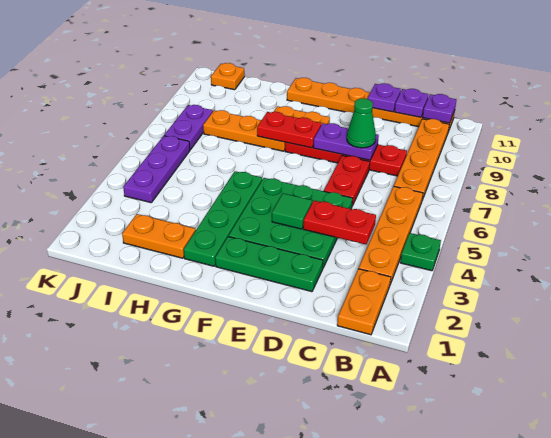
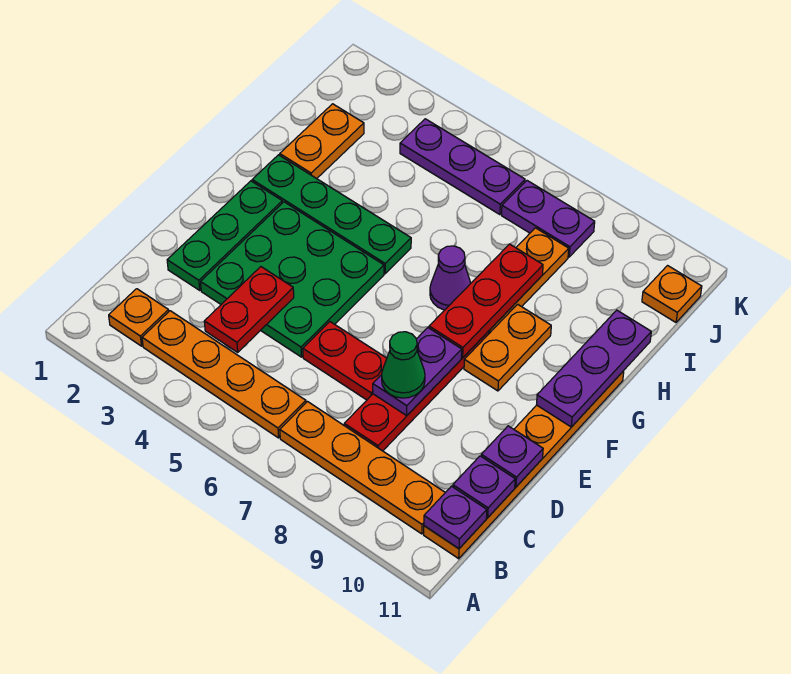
green plate A4 level 1 -> none
orange plate B1:B2 level 1 -> orange plate B2 level 1
green tile E4 level 2 -> none
red plate F8:G8 level 2 -> red plate F8:H8 level 2
none -> purple plate F11:H11 level 2
none -> purple cone G7 level 1

